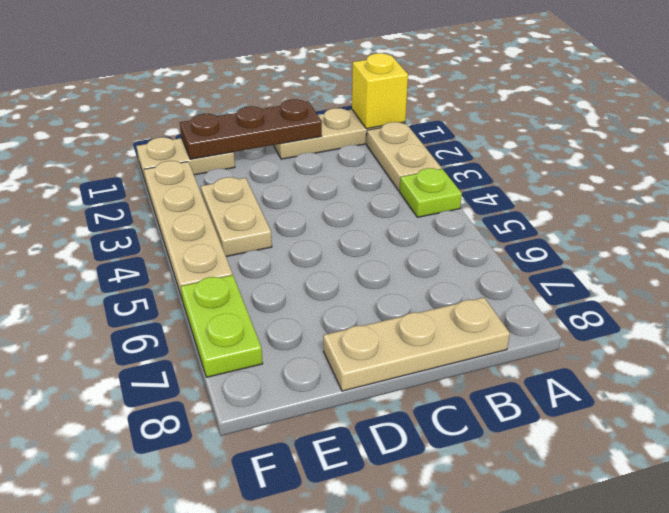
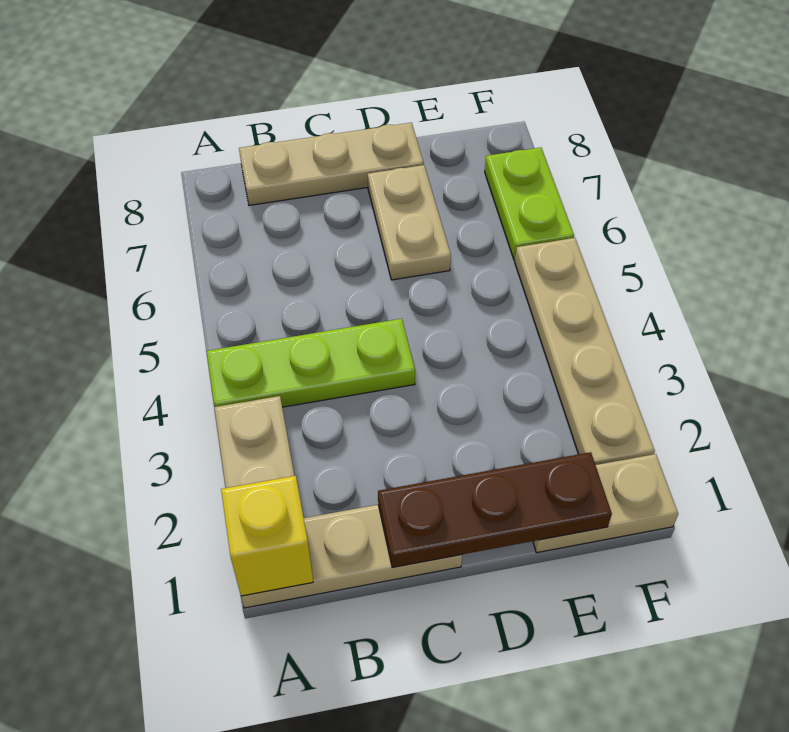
lime plate A4 level 1 -> lime plate A4:C4 level 1
tan plate E3:E4 level 1 -> tan plate D6:D7 level 1

